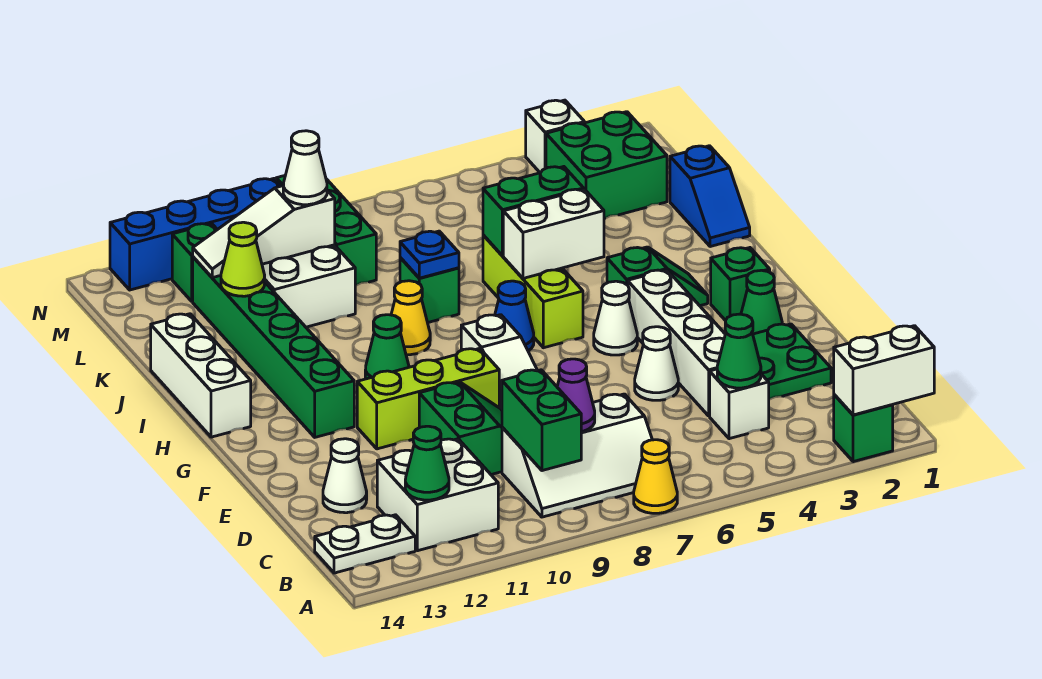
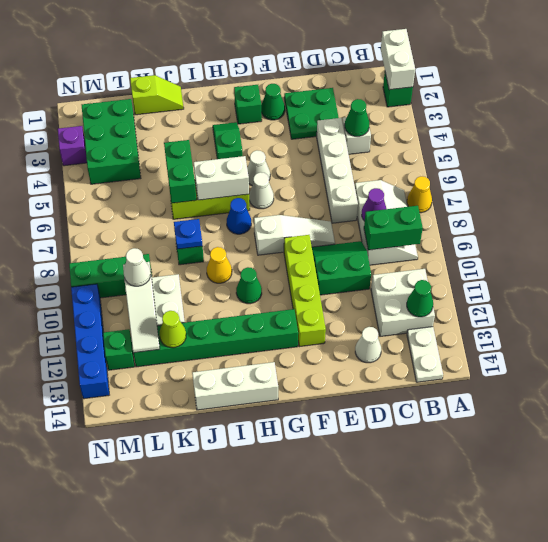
white brick D4:G4 level 1 -> white brick D4:D7 level 1
white cone E5 level 1 -> white cone G6 level 1
lime brick F9:F11 level 1 -> lime brick F9:F12 level 1
white brick I5:I6 level 2 -> white brick H6:I6 level 2
blue slope J1:K1 level 1 top K -> lime slope J1:K1 level 1 top K
green brick L2:M3 level 1 -> green brick L2:M4 level 1
white brick N3 level 1 -> purple brick N3 level 1

